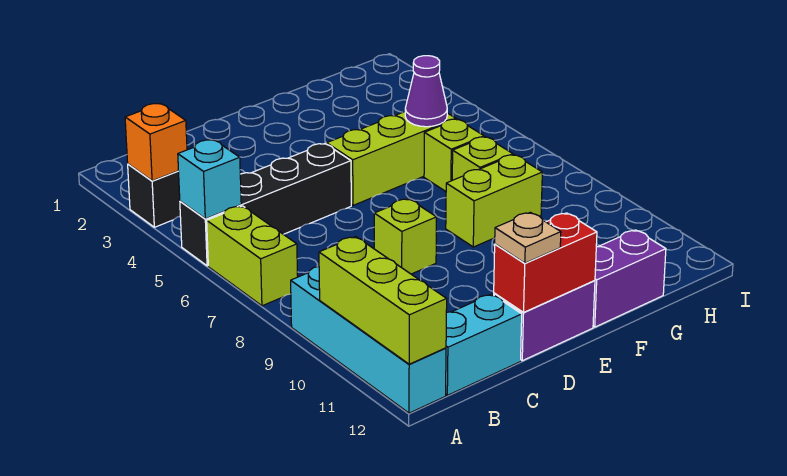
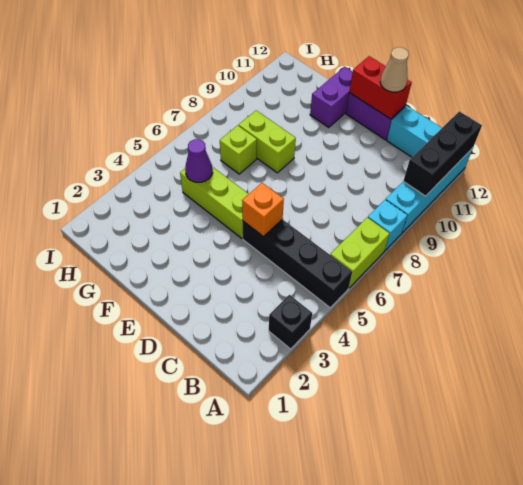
orange brick A3 level 2 -> orange brick D5 level 2
cyan brick A5 level 2 -> cyan brick A8 level 1
lime brick A10:A12 level 2 -> black brick A10:A12 level 2
lime brick D8 level 1 -> none
tan plate D12 level 3 -> tan cone D12 level 3
purple brick F12:G12 level 1 -> purple brick F11:F12 level 1
lime brick G6 level 1 -> none

